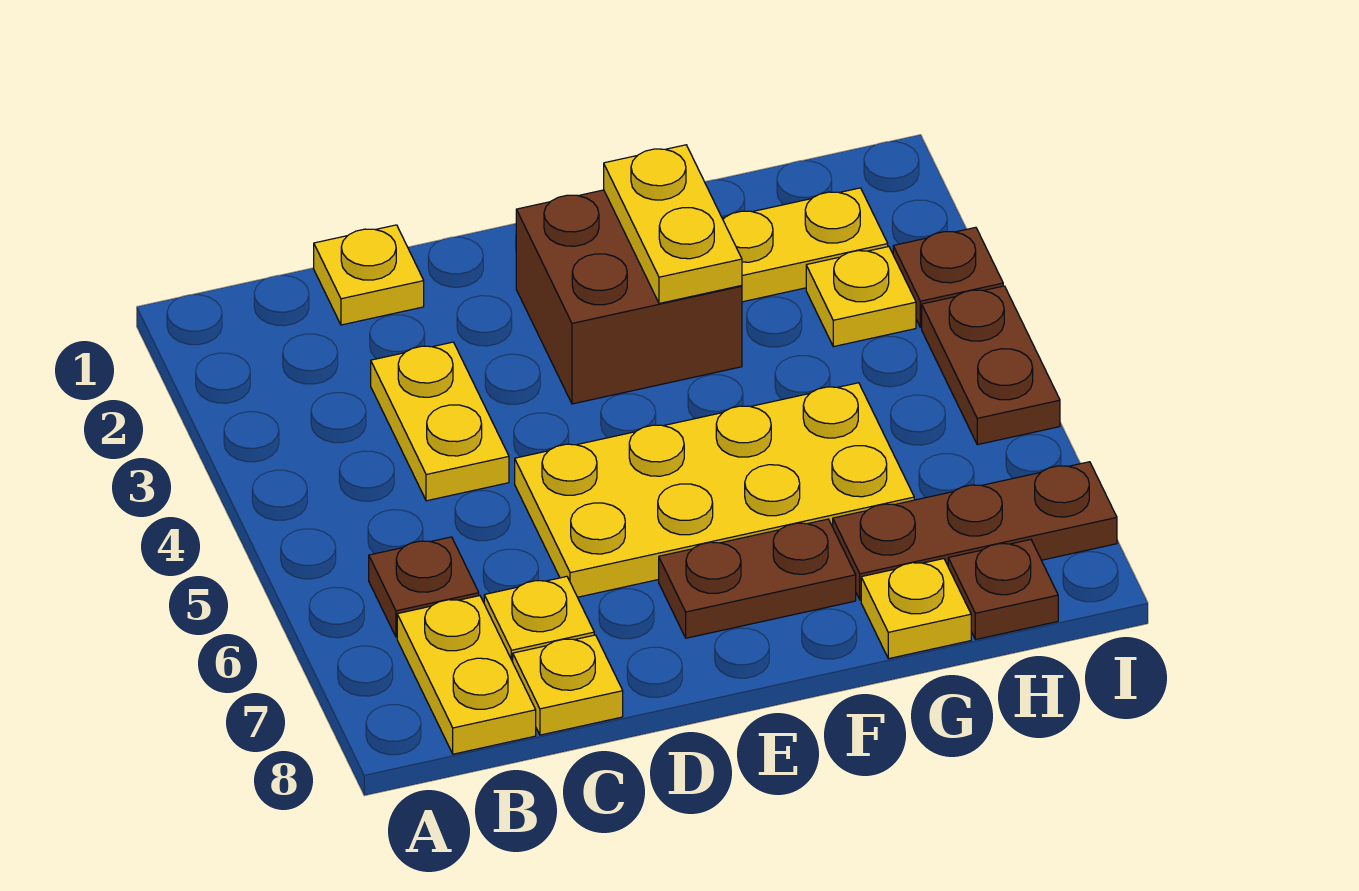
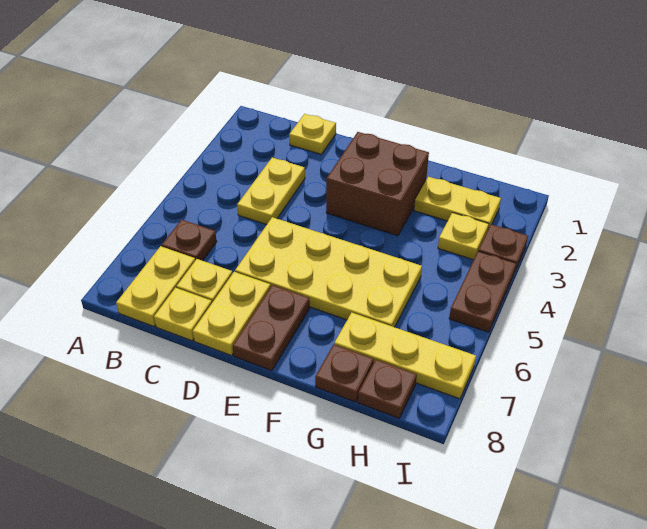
brown plate E7:F7 level 1 -> brown plate E7:E8 level 1
yellow plate F2:F3 level 2 -> yellow plate D7:D8 level 1
brown plate G7:I7 level 1 -> yellow plate G7:I7 level 1
yellow plate G8 level 1 -> brown plate G8 level 1

